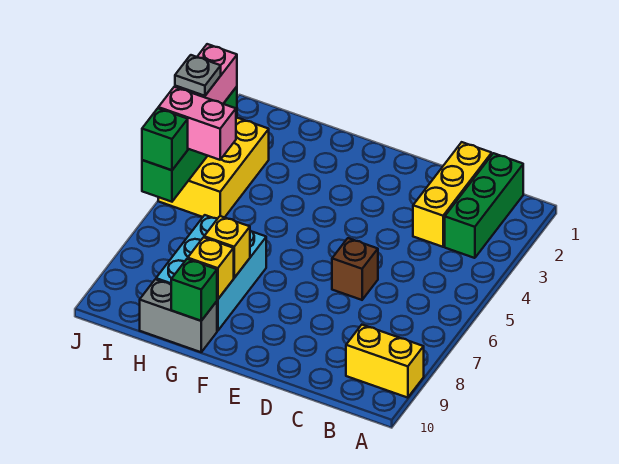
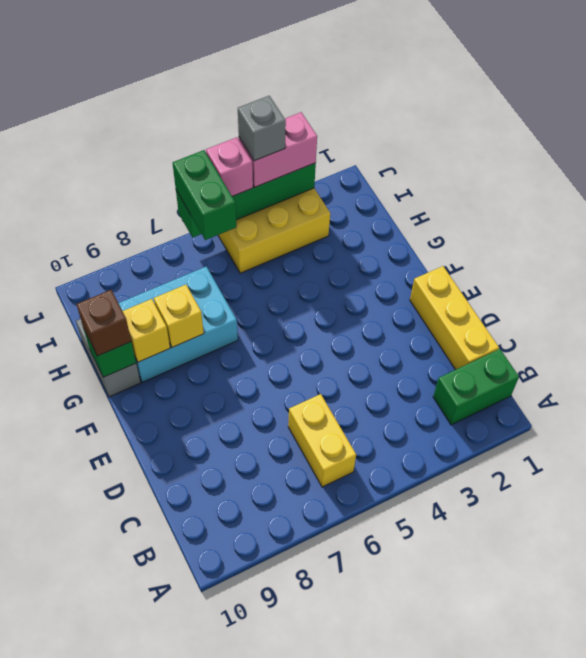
yellow brick A9:B9 level 1 -> yellow brick B6:C6 level 1
green brick B1:B3 level 1 -> green brick B1:B2 level 1
yellow brick C1:C3 level 1 -> yellow brick C1:E1 level 1
brown brick D6 level 1 -> brown brick G10 level 3
pink brick I5:J5 level 3 -> pink brick J5 level 3
grey plate J4 level 4 -> grey brick J4 level 4
green brick J6 level 3 -> green brick I6:J6 level 3

